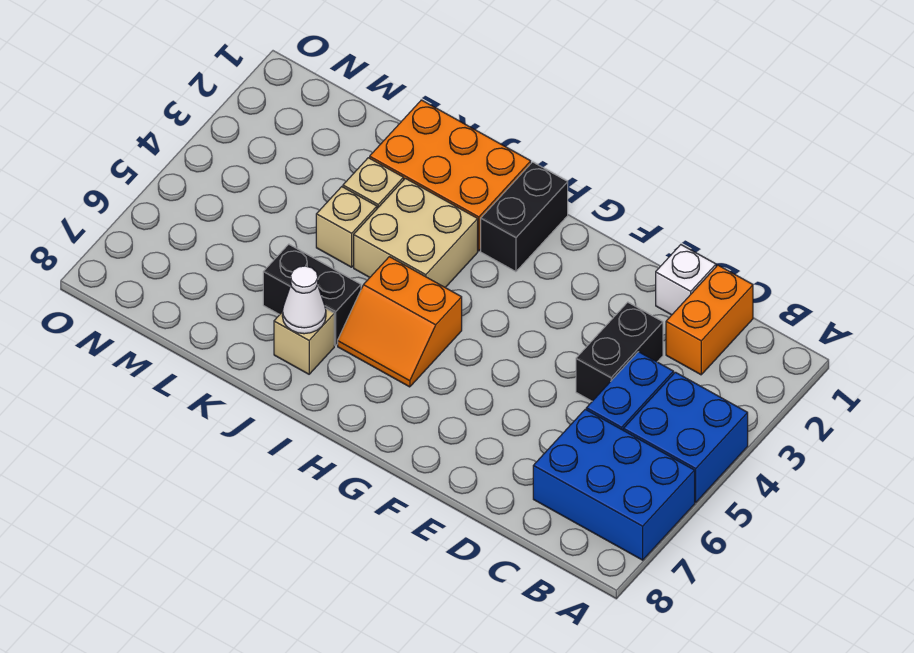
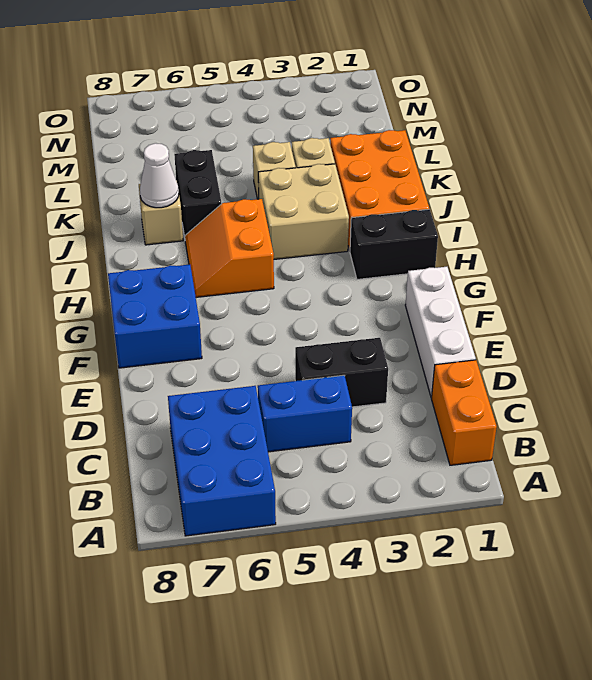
blue brick A4:B5 level 1 -> blue brick F7:G8 level 1
orange brick C1:C2 level 1 -> orange brick B1:C1 level 1
white brick D1 level 1 -> white brick D1:F1 level 1

